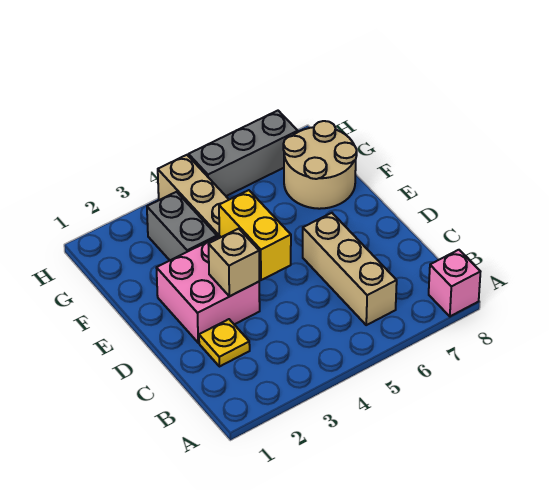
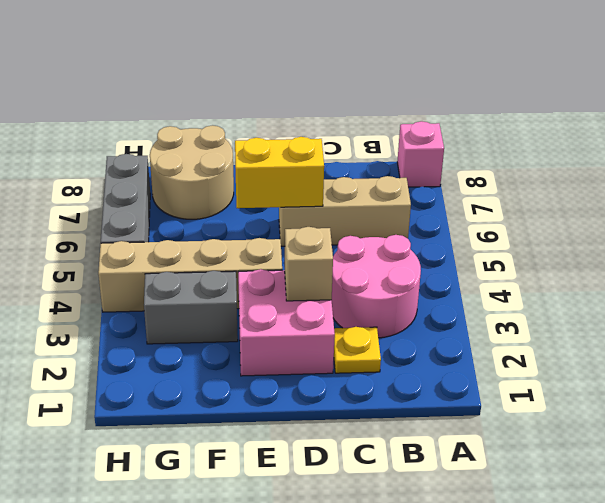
none -> pink round brick B3:C4 level 1
yellow brick D4:E4 level 2 -> yellow brick D6:E6 level 2

